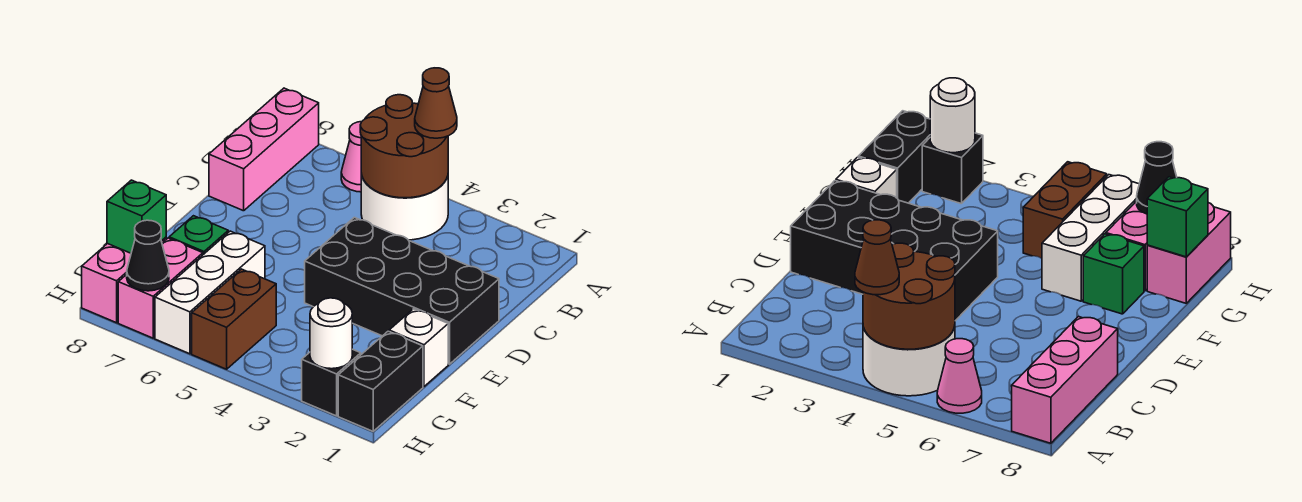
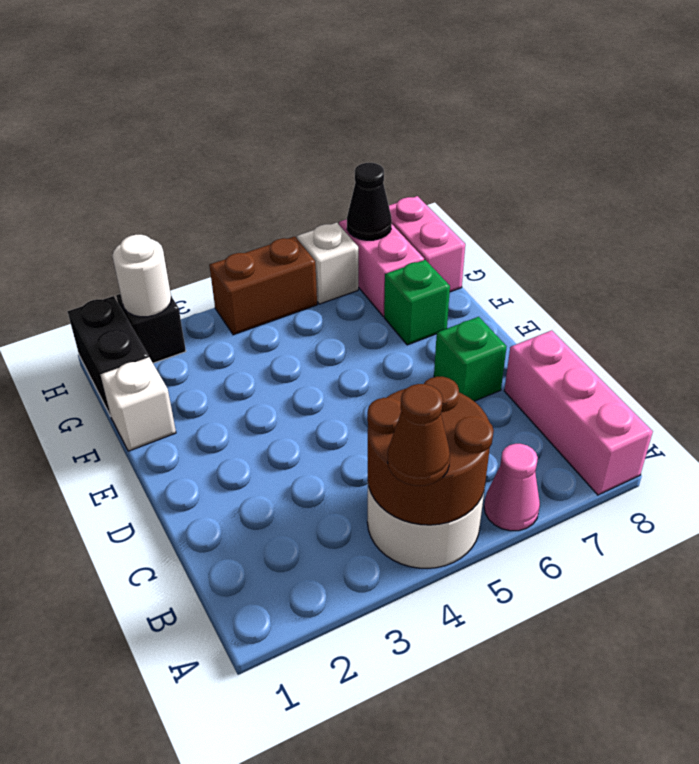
black brick D1:E4 level 1 -> none
white brick F6:H6 level 1 -> white brick H6 level 1
brown brick G5:H5 level 1 -> brown brick H4:H5 level 1
green brick G8 level 2 -> green brick D7 level 1

